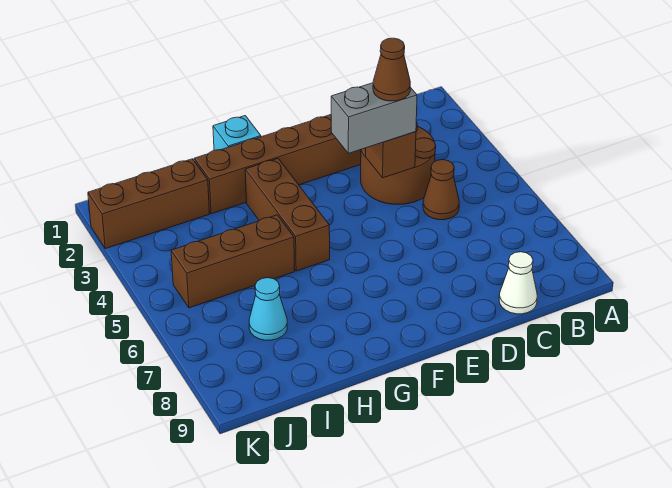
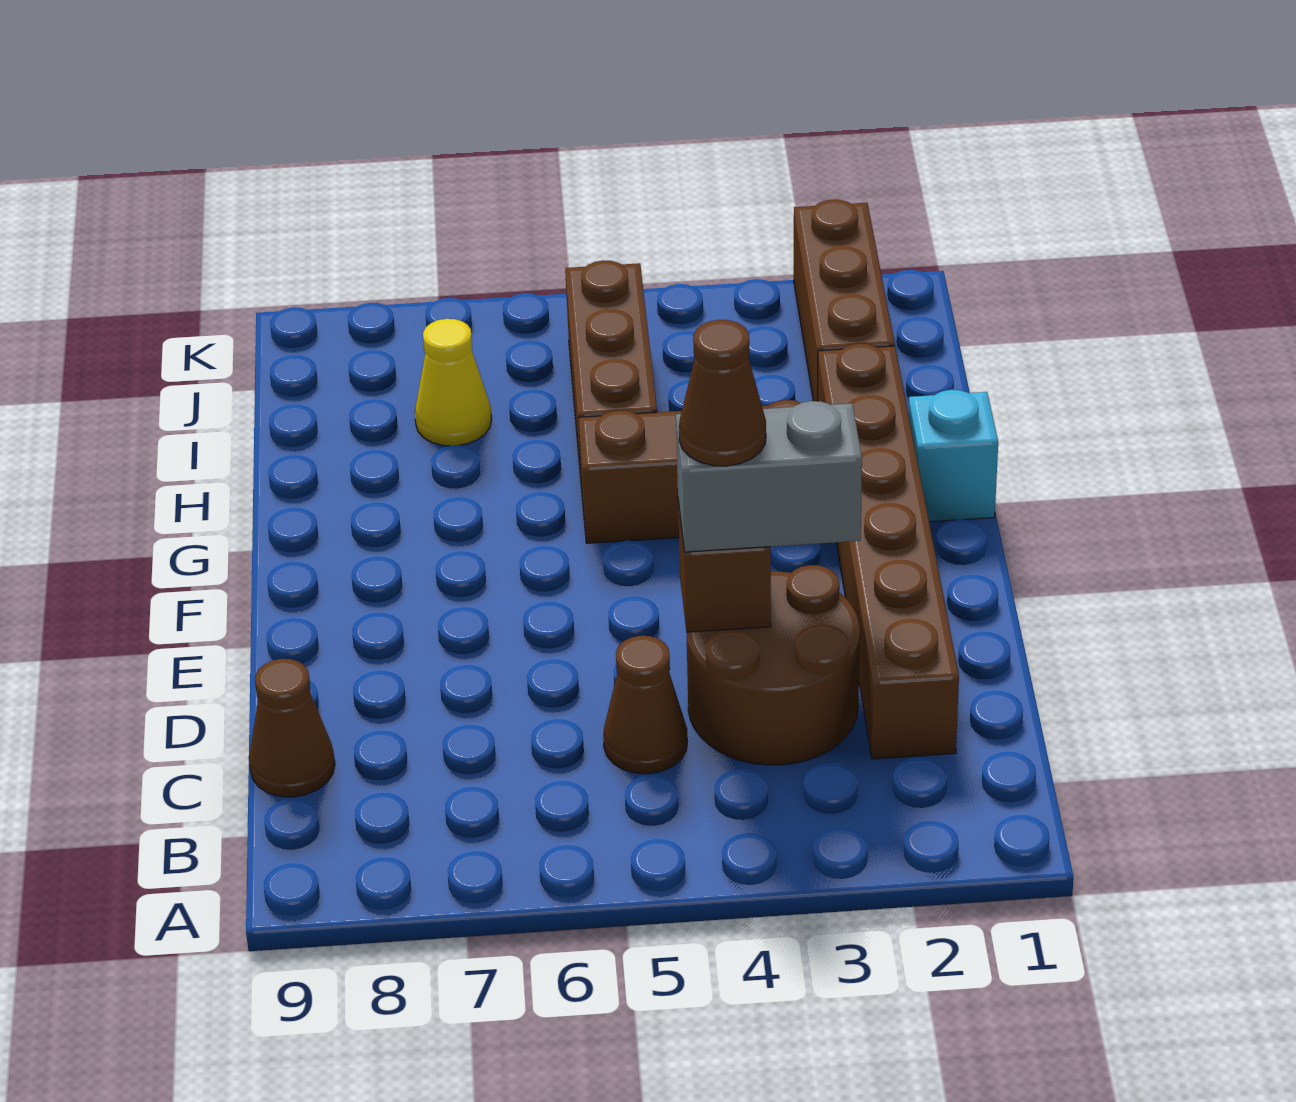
white cone C9 level 1 -> brown cone C9 level 1
grey brick D4:E4 level 3 -> grey brick D3:D4 level 3
cyan cone I7 level 1 -> yellow cone I7 level 1

